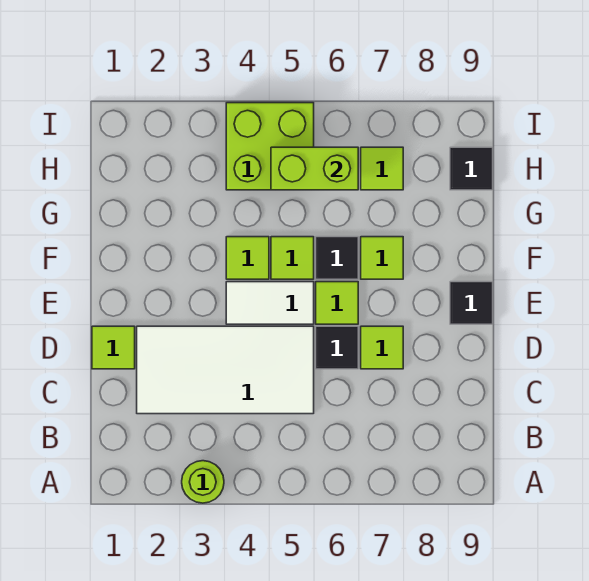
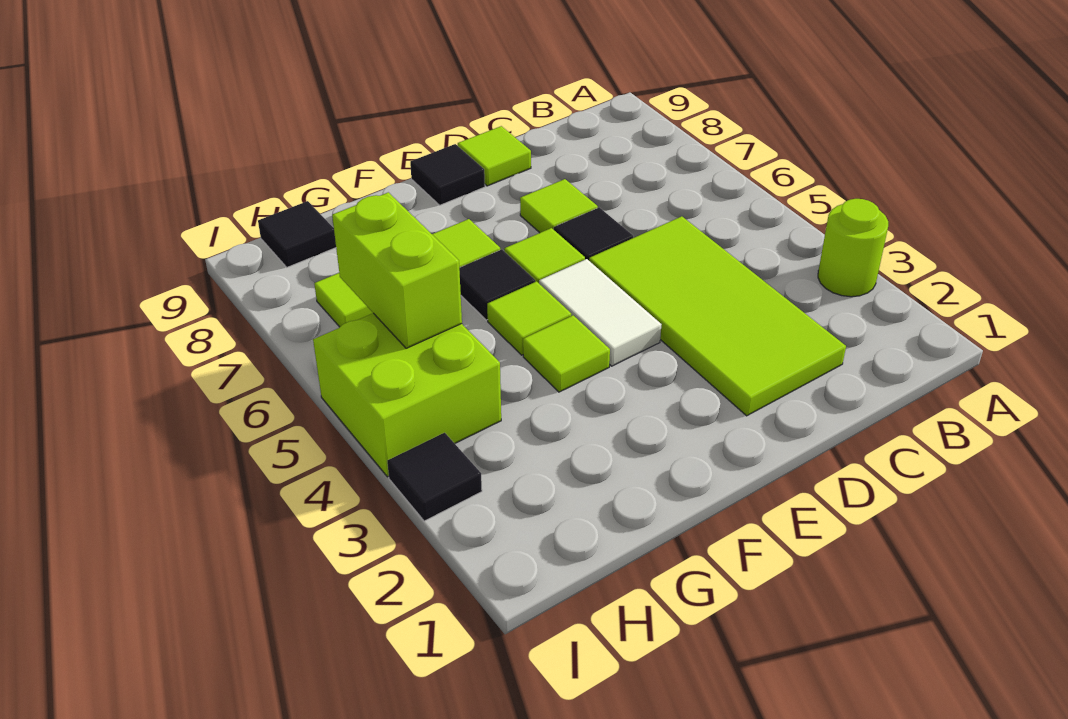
white tile C2:D5 level 1 -> lime tile C2:D5 level 1
lime tile D1 level 1 -> lime tile D9 level 1
none -> black tile I3 level 1

